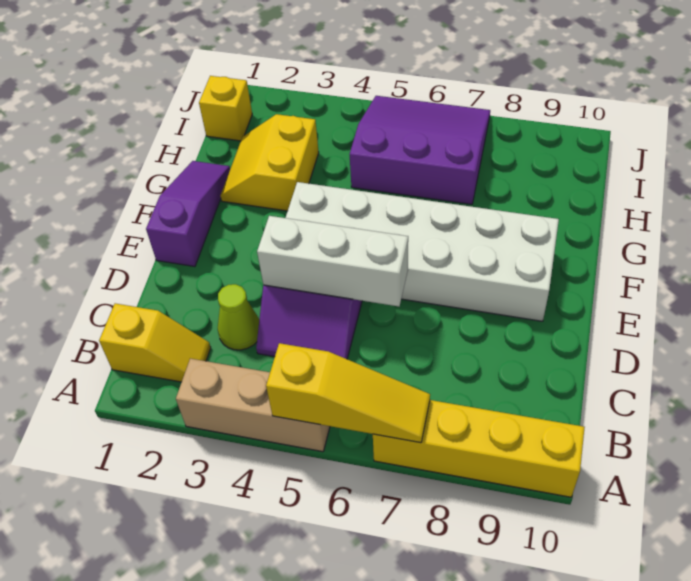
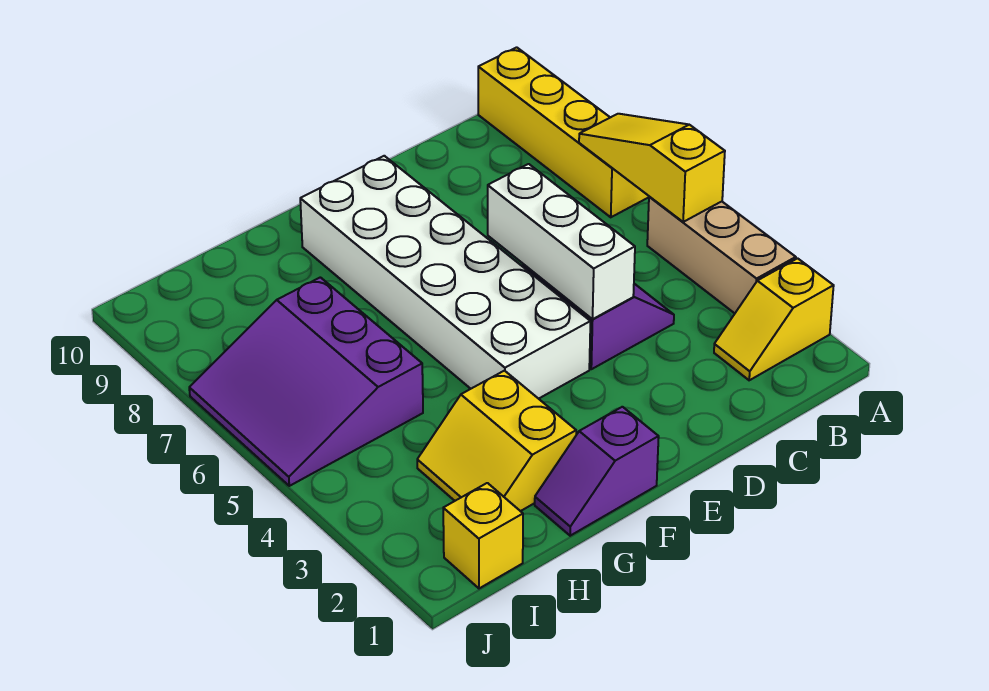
yellow slope B1:B2 level 1 top 1 -> yellow slope A2:B2 level 1 top A
lime cone C3 level 1 -> none
purple slope E1:G1 level 1 top E -> purple slope F1:G1 level 1 top F
yellow slope G2:H3 level 1 top 3 -> yellow slope G2:H3 level 1 top G

